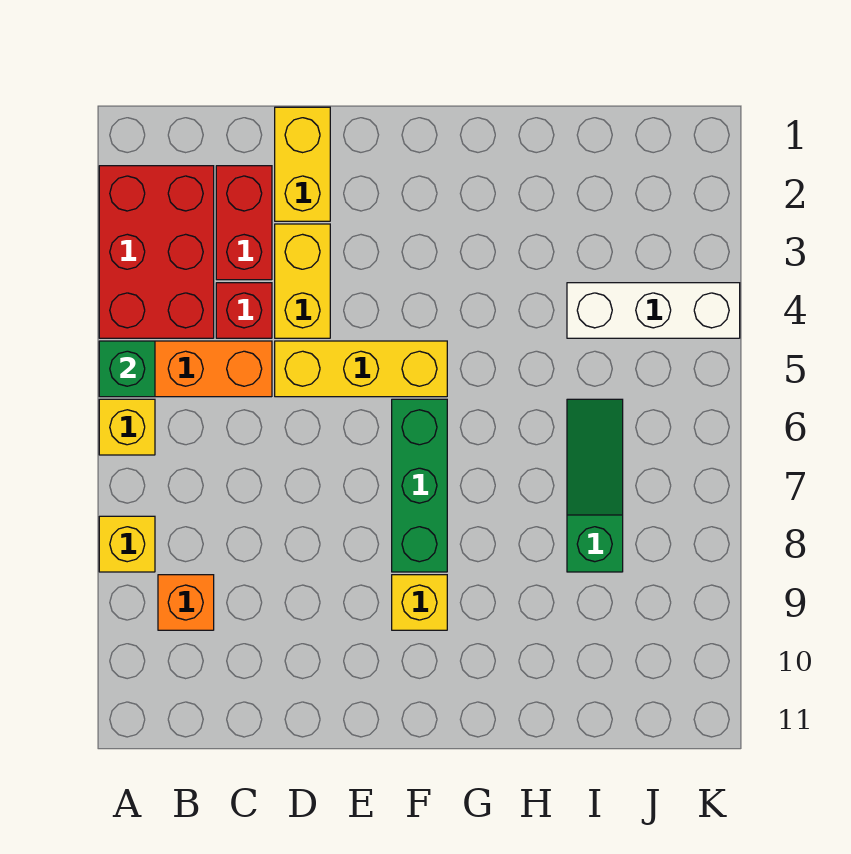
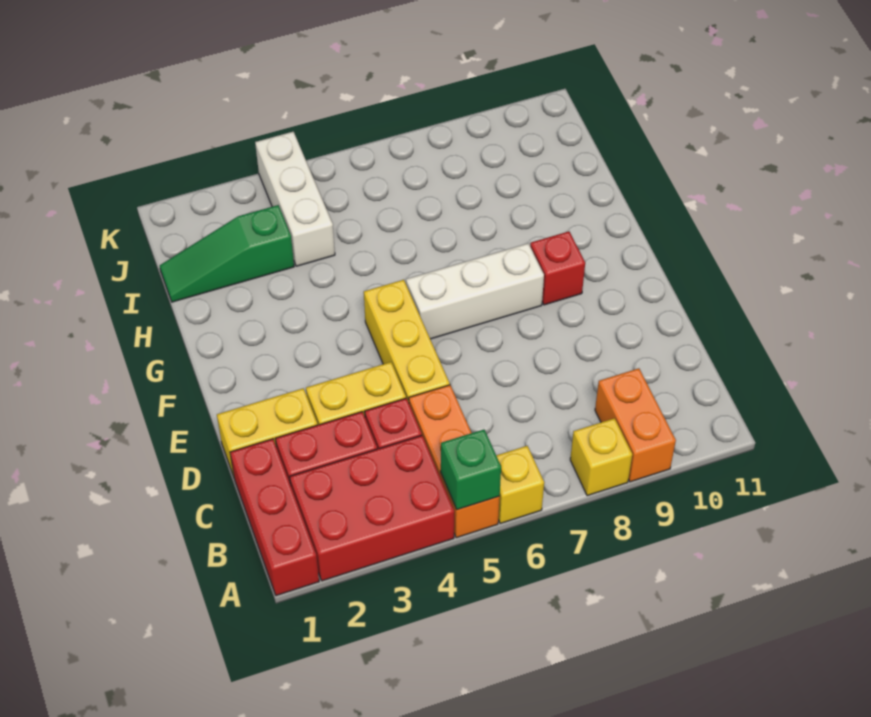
none -> red brick A1:C1 level 1
orange brick B9 level 1 -> orange brick A9:B9 level 1
green brick F6:F8 level 1 -> white brick F6:F8 level 1
yellow brick F9 level 1 -> red brick F9 level 1
green slope I6:I8 level 1 top 8 -> green slope I1:I3 level 1 top 3

